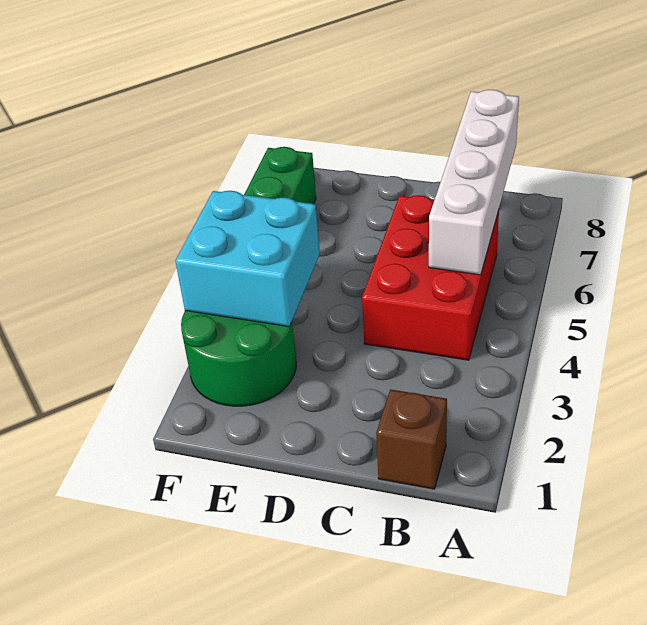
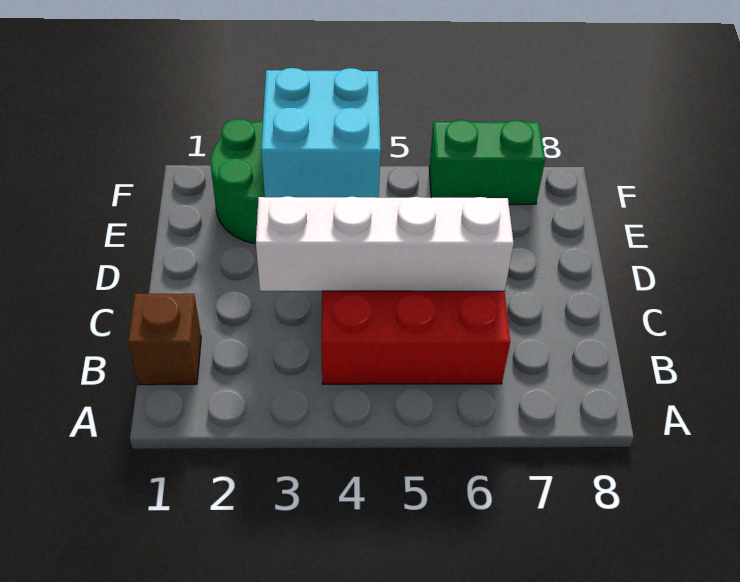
white brick B5:B8 level 2 -> white brick C3:C6 level 2

